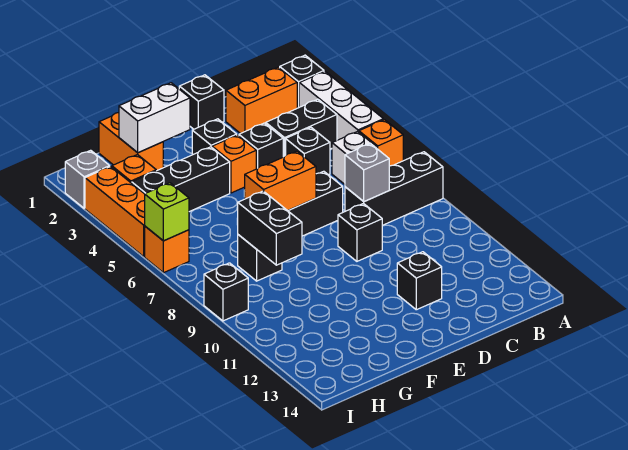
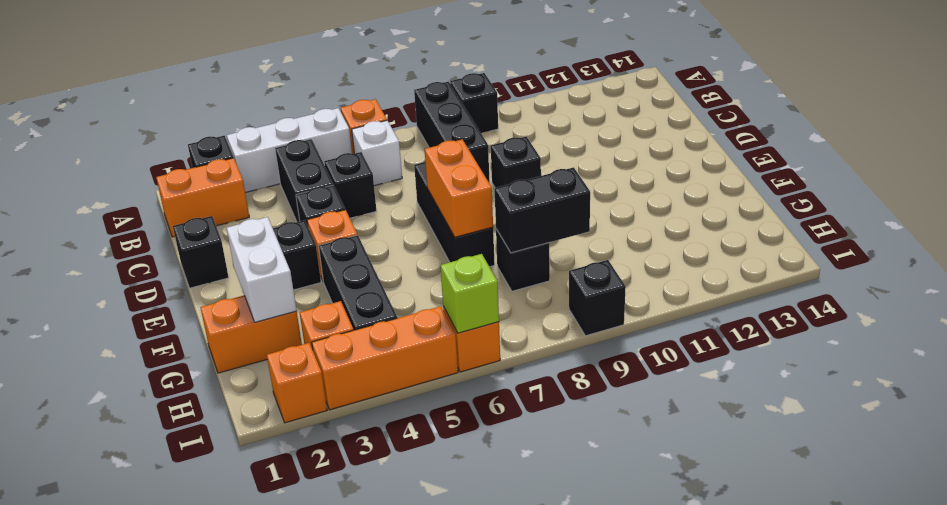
orange brick B2:C2 level 1 -> orange brick B1:B2 level 1
grey brick C8 level 2 -> none
black brick D12 level 1 -> black brick A9 level 1
grey brick I2 level 1 -> orange brick I2 level 1

